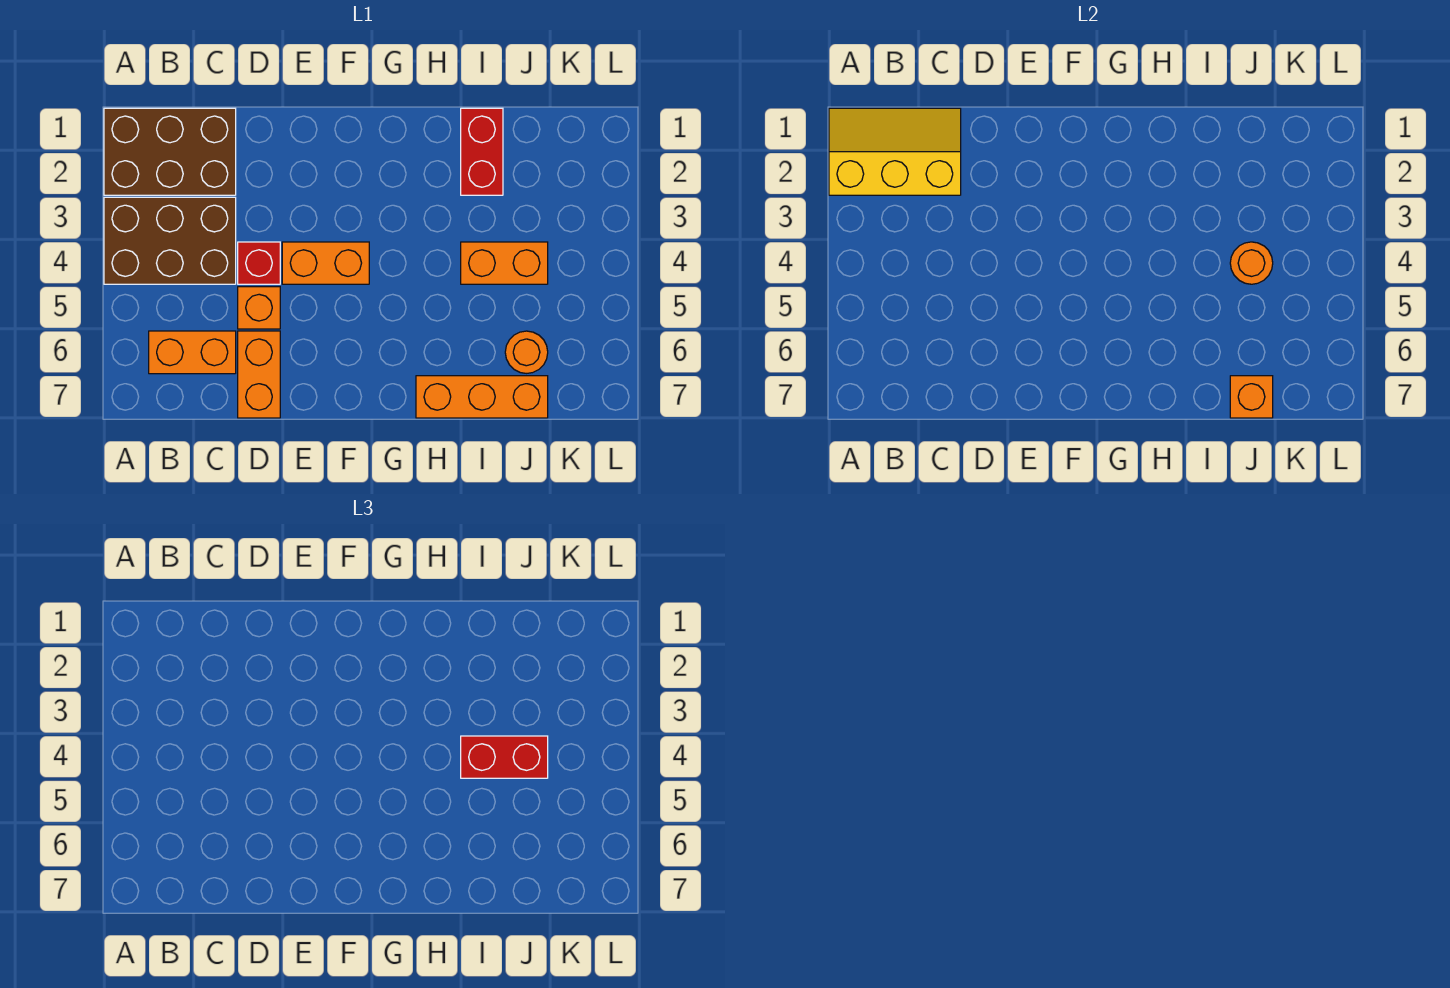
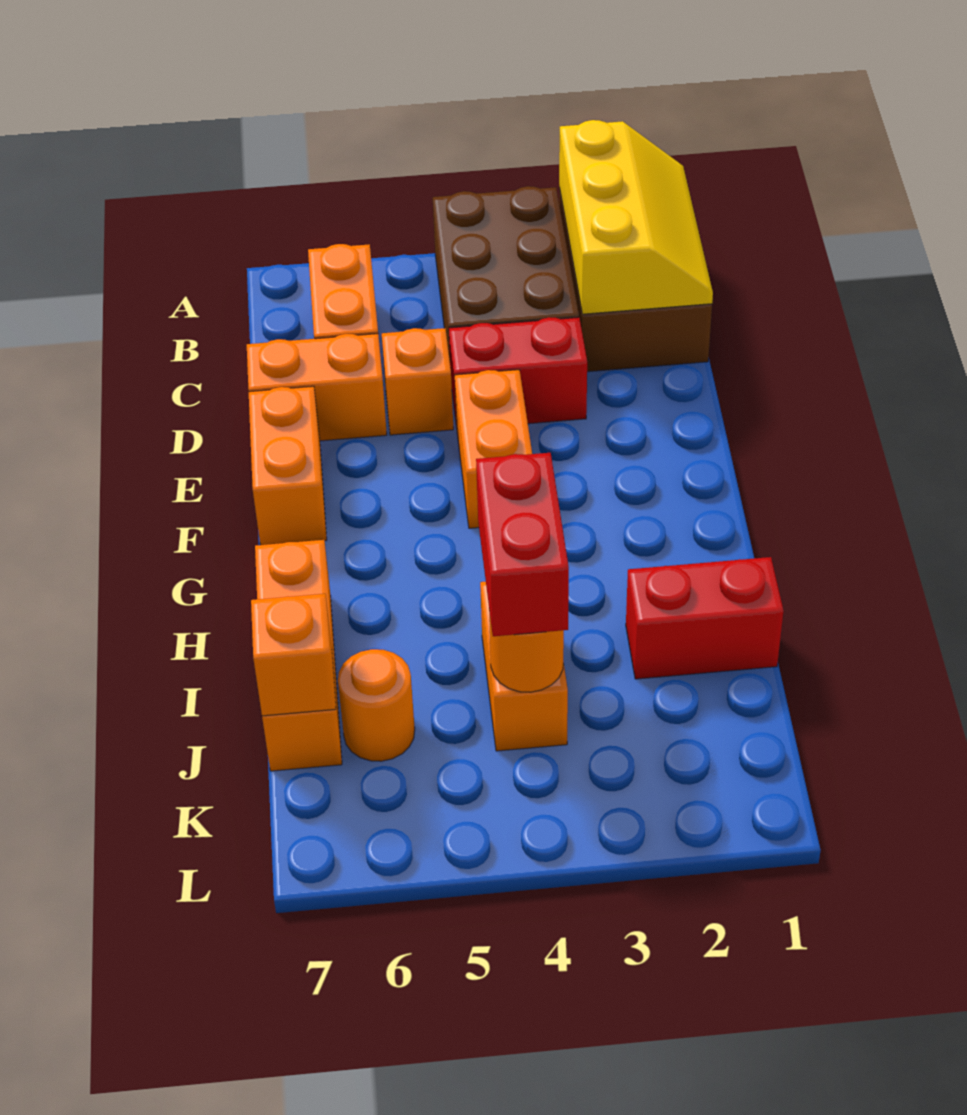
red brick D4 level 1 -> red brick D3:D4 level 1
none -> orange brick E7:F7 level 1

